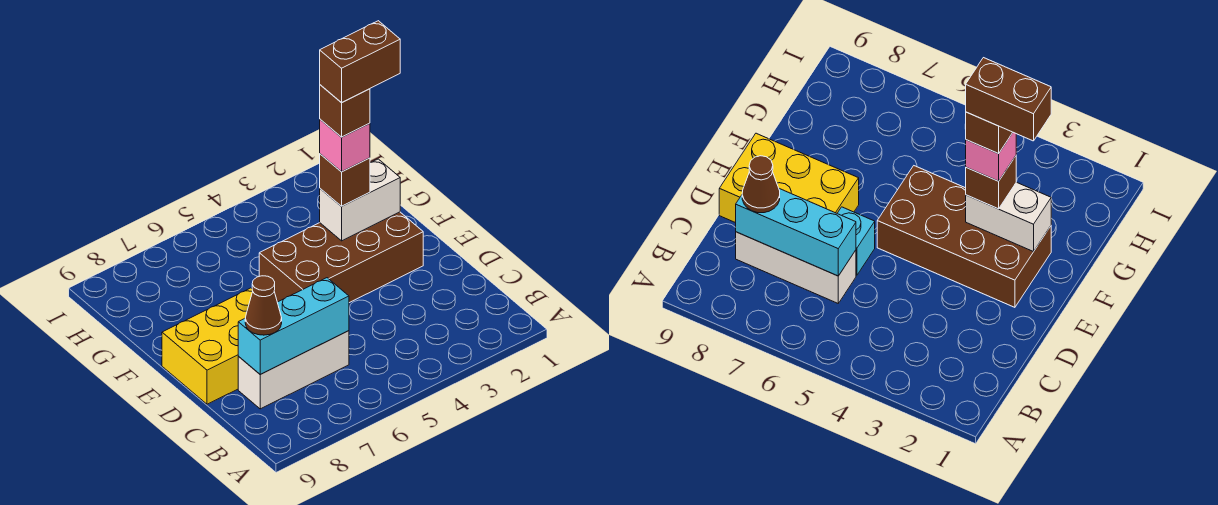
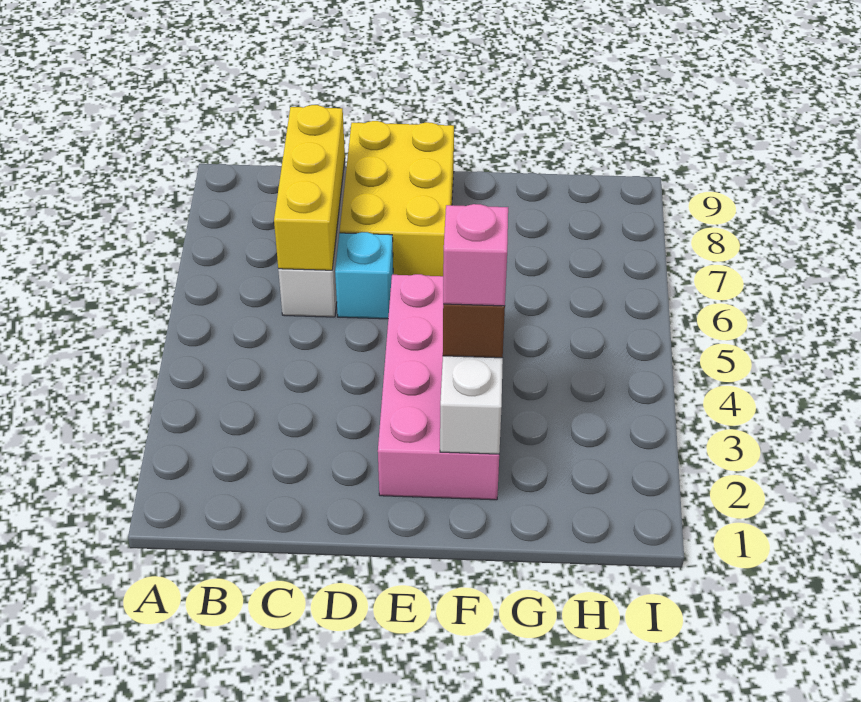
cyan brick C6:C8 level 2 -> yellow brick C6:C8 level 2
brown cone C8 level 3 -> none
brown brick E2:F5 level 1 -> pink brick E2:F5 level 1
brown brick F2:F3 level 6 -> none
brown brick F3 level 5 -> none

